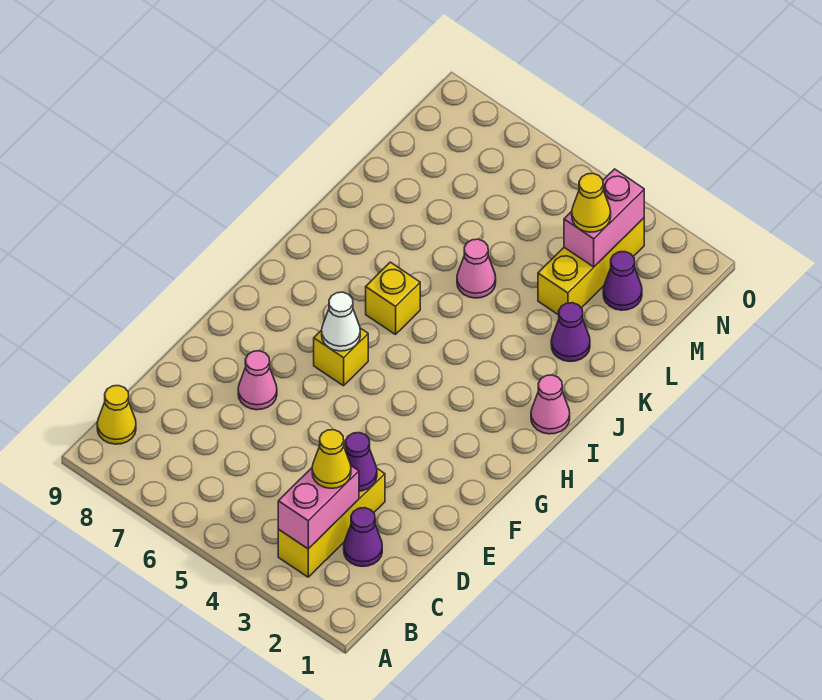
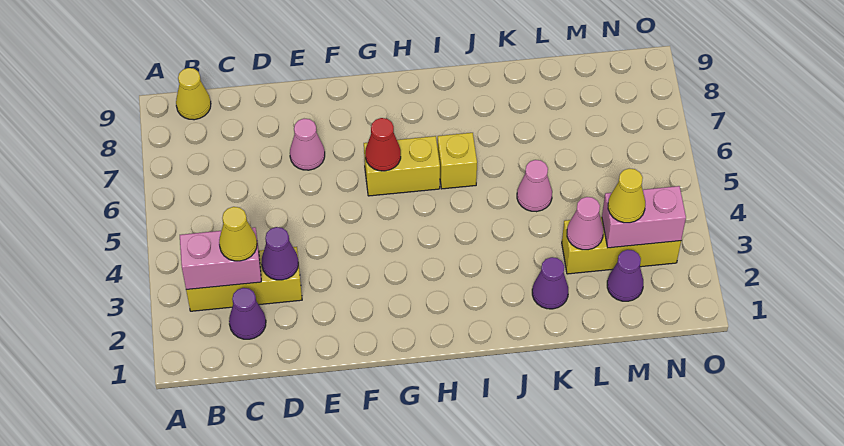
yellow brick G6 level 1 -> yellow brick G6:H6 level 1
white cone G6 level 2 -> red cone G6 level 2
pink cone I1 level 1 -> pink cone L3 level 2

